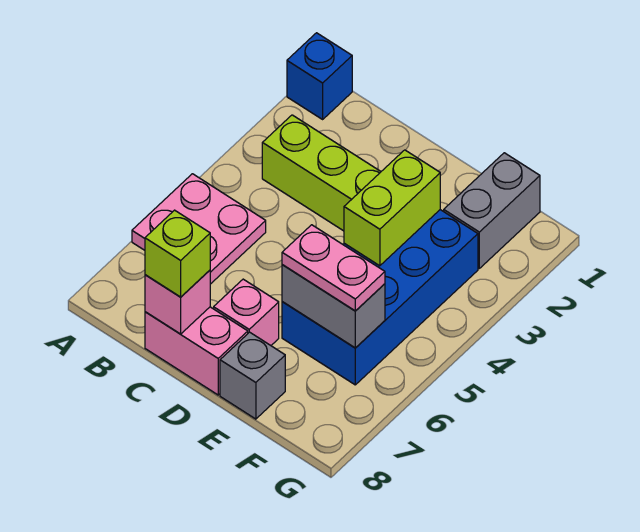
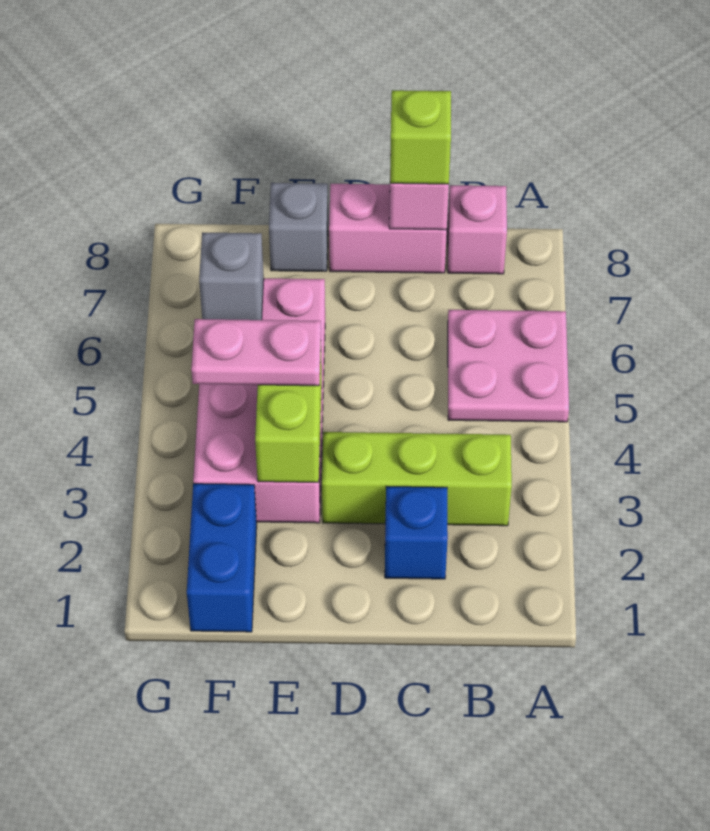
blue brick A1 level 1 -> blue brick C2 level 1
pink brick D7 level 1 -> pink brick B8 level 1
blue brick E3:F6 level 1 -> pink brick E3:F6 level 1
grey brick E6:F6 level 2 -> grey brick F6 level 2
pink plate E6:F6 level 3 -> pink plate E4:F4 level 3
grey brick F1:F2 level 1 -> blue brick F1:F2 level 1

